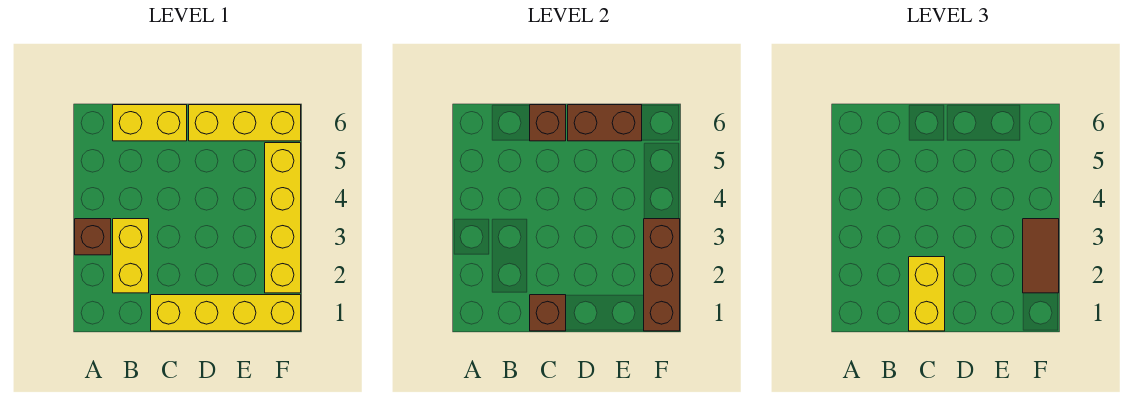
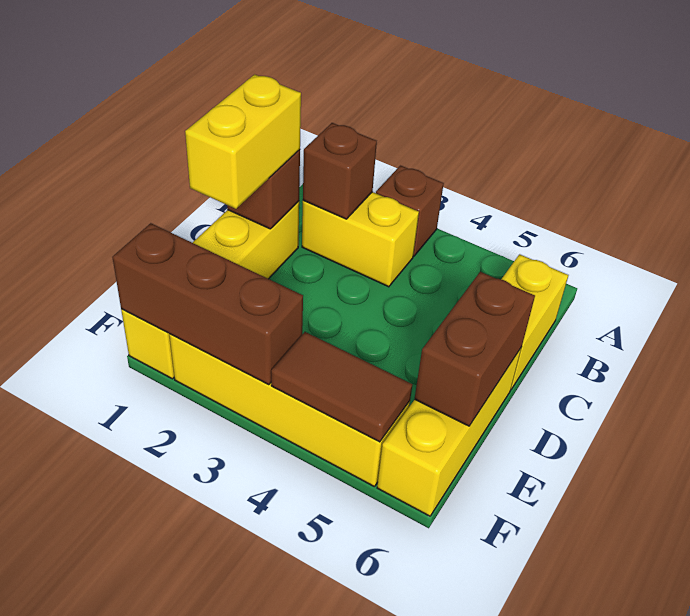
yellow brick C1:C2 level 3 -> yellow brick C1:D1 level 3
brown brick C6 level 2 -> brown brick B2 level 2
brown tile F2:F3 level 3 -> brown tile F4:F5 level 2

